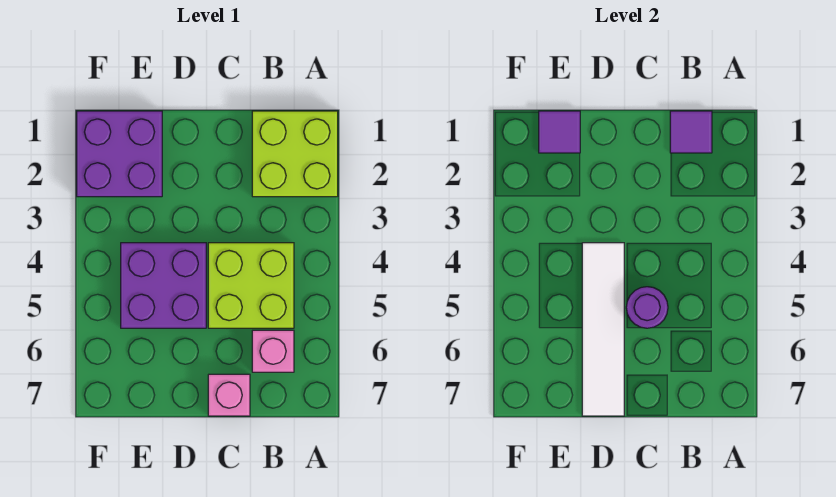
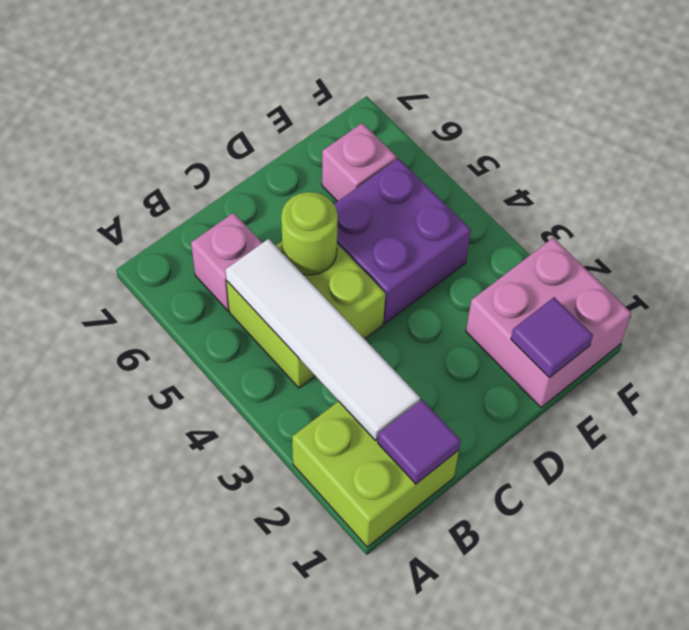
purple round brick C5 level 2 -> lime round brick C5 level 2
pink brick C7 level 1 -> pink brick E6 level 1
white tile D4:D7 level 2 -> white tile B2:B5 level 2
purple brick E1:F2 level 1 -> pink brick E1:F2 level 1

